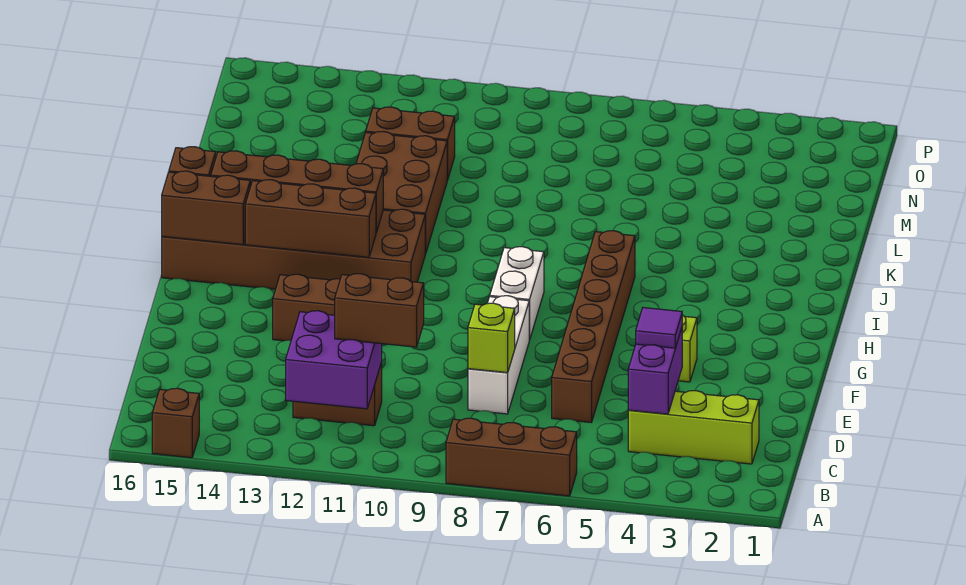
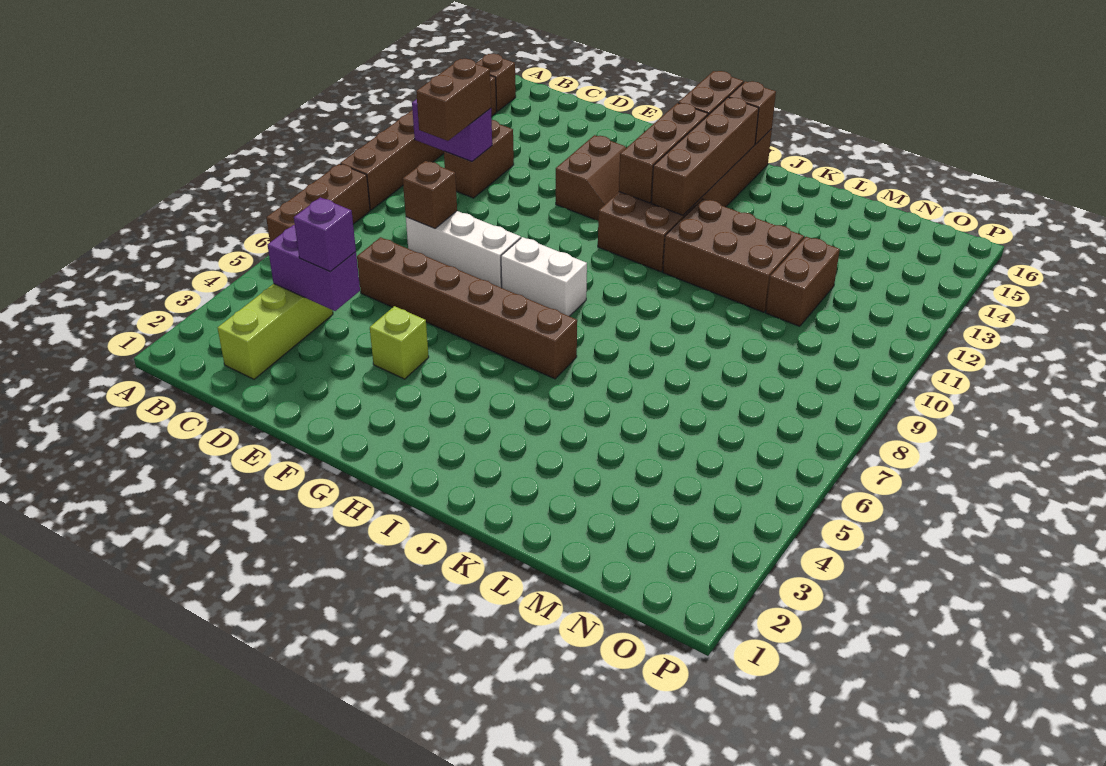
none -> brown brick A9:A14 level 1
purple brick B11:C12 level 2 -> purple brick B11:C11 level 2
purple tile D4 level 3 -> purple brick D4 level 3
lime brick D8 level 2 -> brown brick D8 level 2

